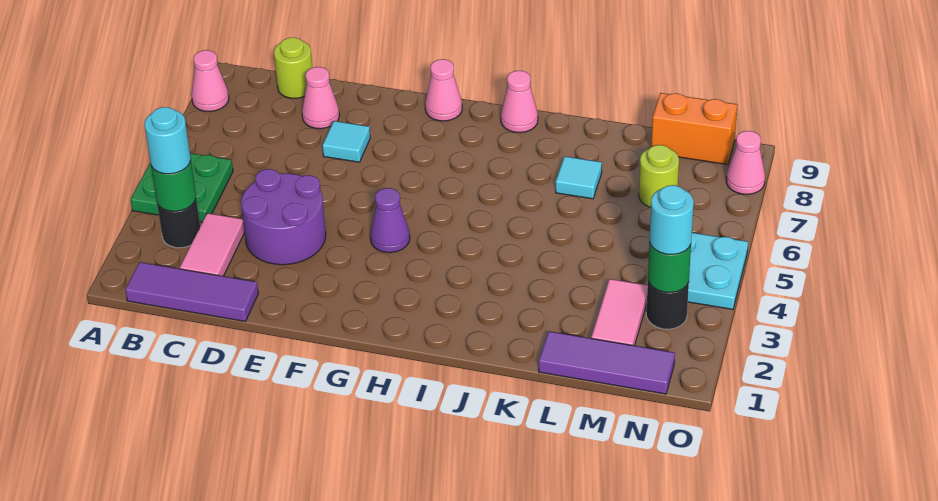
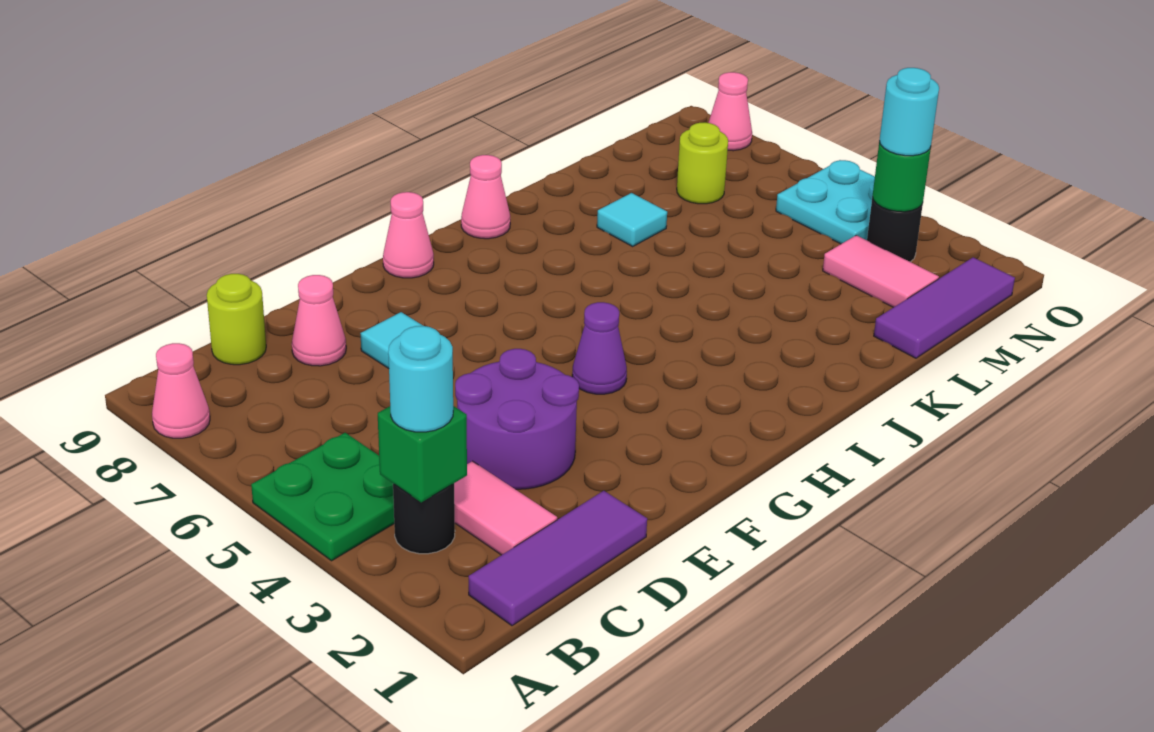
green round brick B3 level 2 -> green brick B3 level 2
orange brick M9:N9 level 1 -> none

